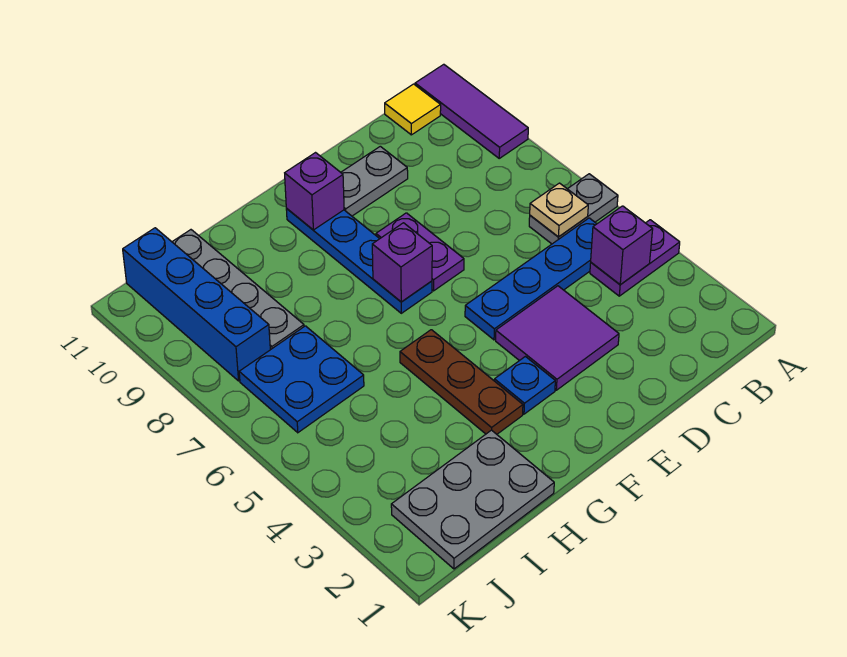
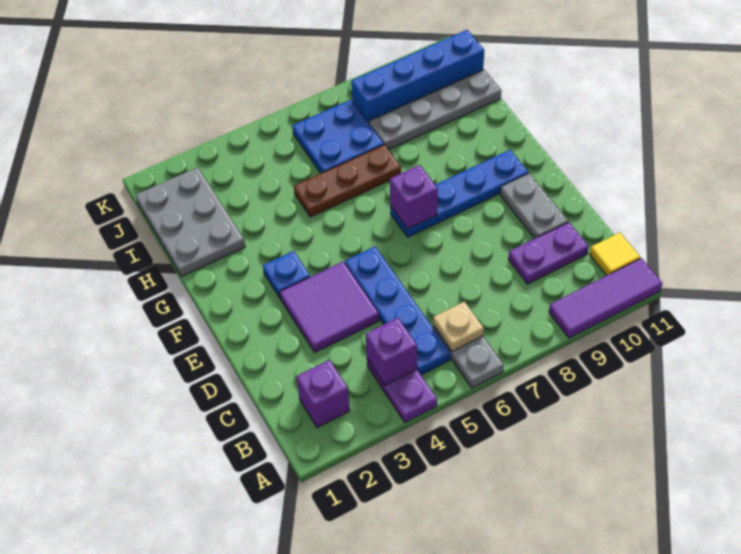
purple plate E7:E8 level 1 -> purple plate C9:C10 level 1
purple brick F10 level 2 -> purple brick B2 level 1
brown plate G3:G5 level 1 -> brown plate H5:H7 level 1

